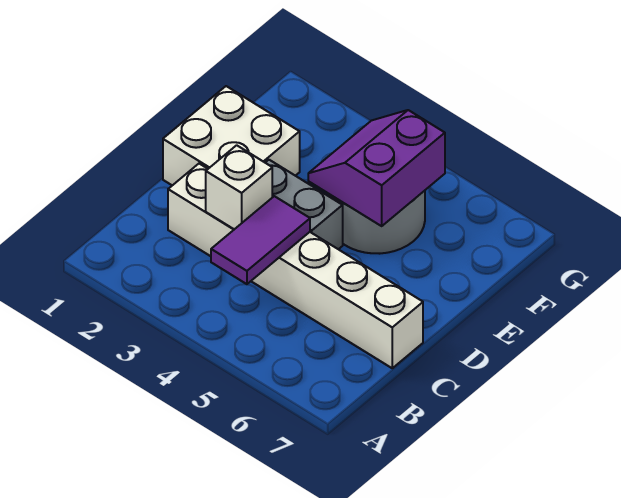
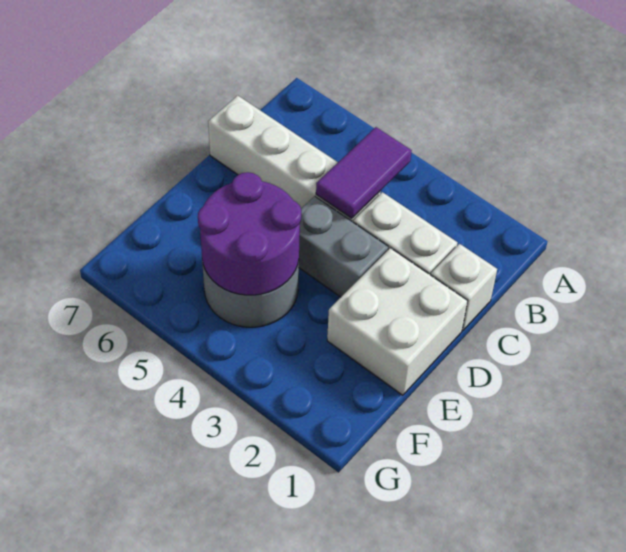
white brick C3 level 2 -> white brick C1 level 1
purple slope E4:F5 level 2 top 5 -> purple round brick E4:F5 level 2

